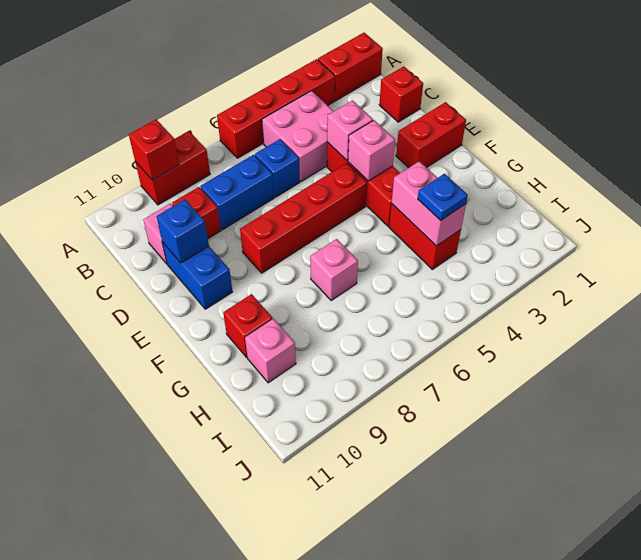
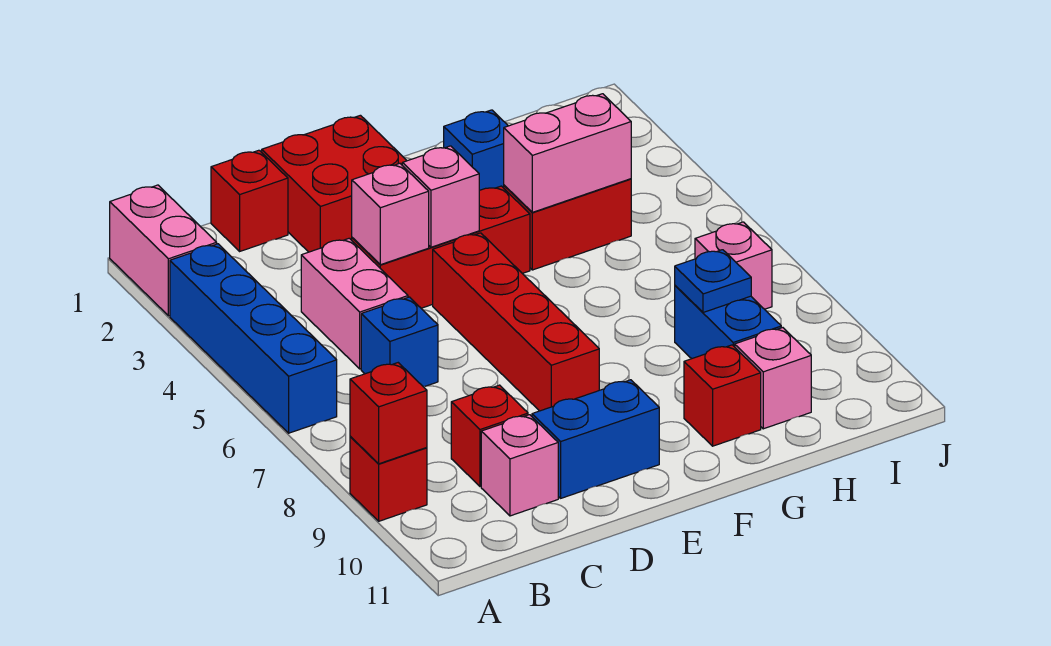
red brick A1:A2 level 1 -> pink brick A1:A2 level 1
red brick A3:A6 level 1 -> blue brick A3:A6 level 1
red brick A8:A9 level 1 -> red brick A9 level 1
pink brick B4:C5 level 1 -> pink brick C4:C5 level 1
blue brick C7:C8 level 1 -> blue brick H8:H9 level 1
blue brick D10 level 2 -> blue brick G2 level 1
red brick E1:E2 level 1 -> red brick D1:E2 level 1
pink brick G7 level 1 -> pink brick I7 level 1
blue plate H4 level 3 -> blue plate H8 level 2

